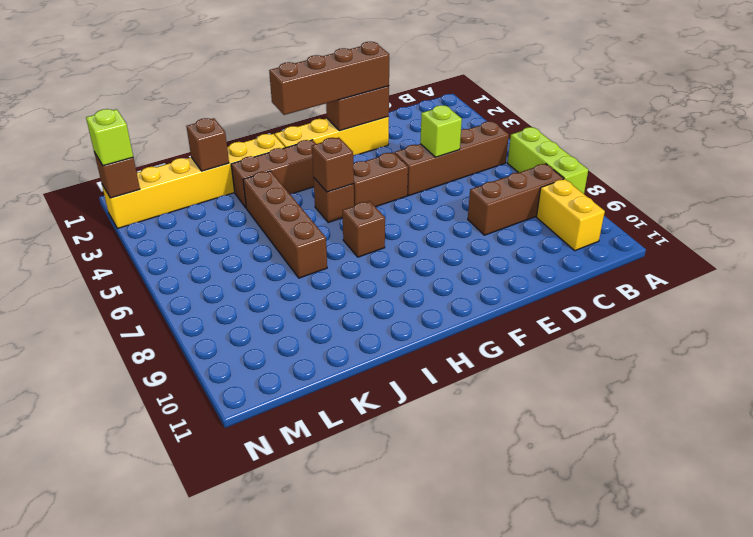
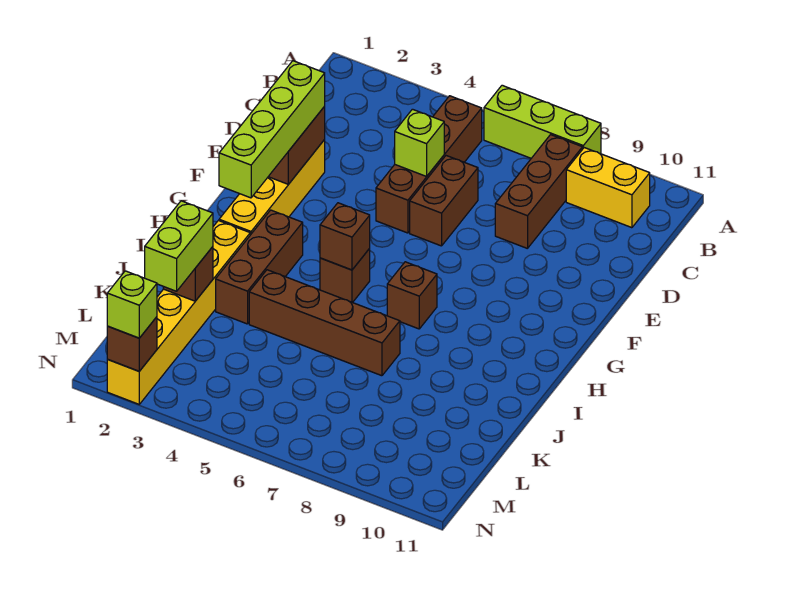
brown brick E2:H2 level 3 -> lime brick E2:H2 level 3
brown brick F5:G5 level 1 -> brown brick D6:E6 level 1
none -> lime brick K2:L2 level 3

